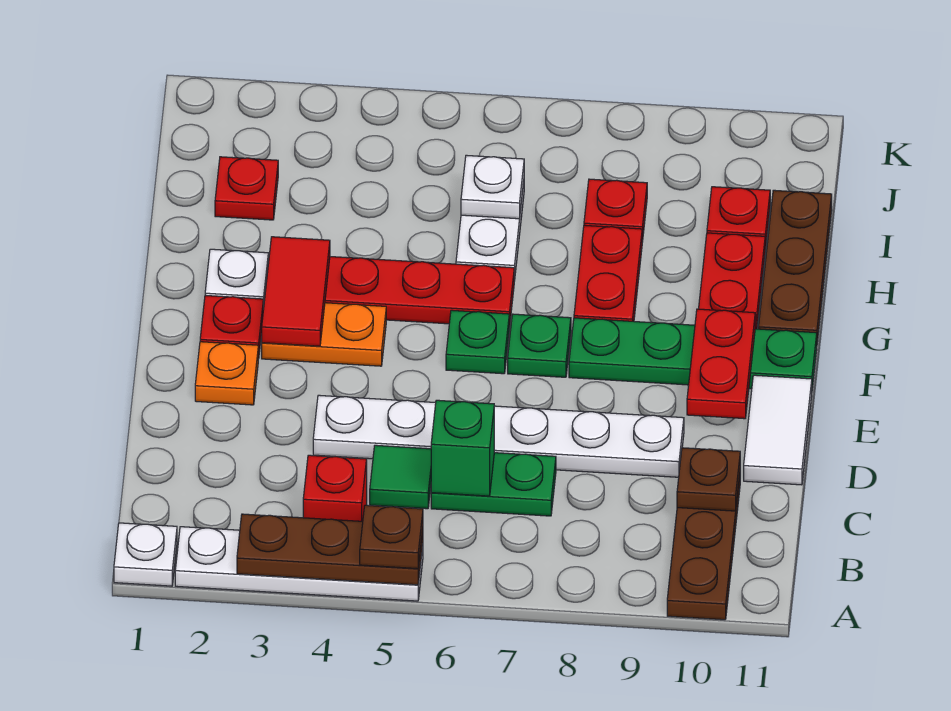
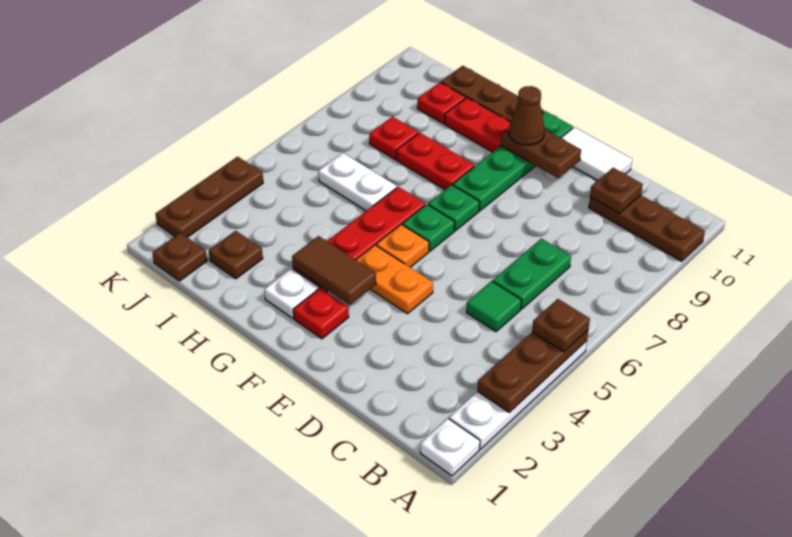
red brick B4 level 1 -> none
green brick C6 level 2 -> none
white plate D4:D9 level 1 -> none
orange plate E2 level 1 -> orange plate F5 level 1
red plate E10:F10 level 2 -> brown plate E10:F10 level 2
orange plate F3:F4 level 1 -> orange plate E4:F4 level 1
red tile F3:G3 level 2 -> brown tile F3:G3 level 2
none -> brown cone F10 level 3
red plate I2 level 1 -> brown plate I2 level 1
white plate I6 level 2 -> none
none -> brown plate J1 level 1
none -> brown plate K2:K4 level 1

